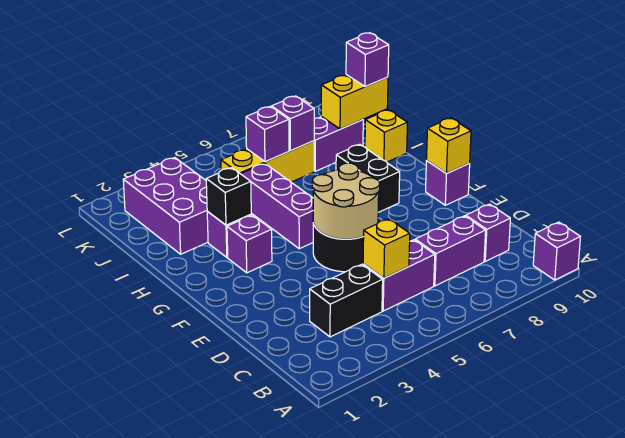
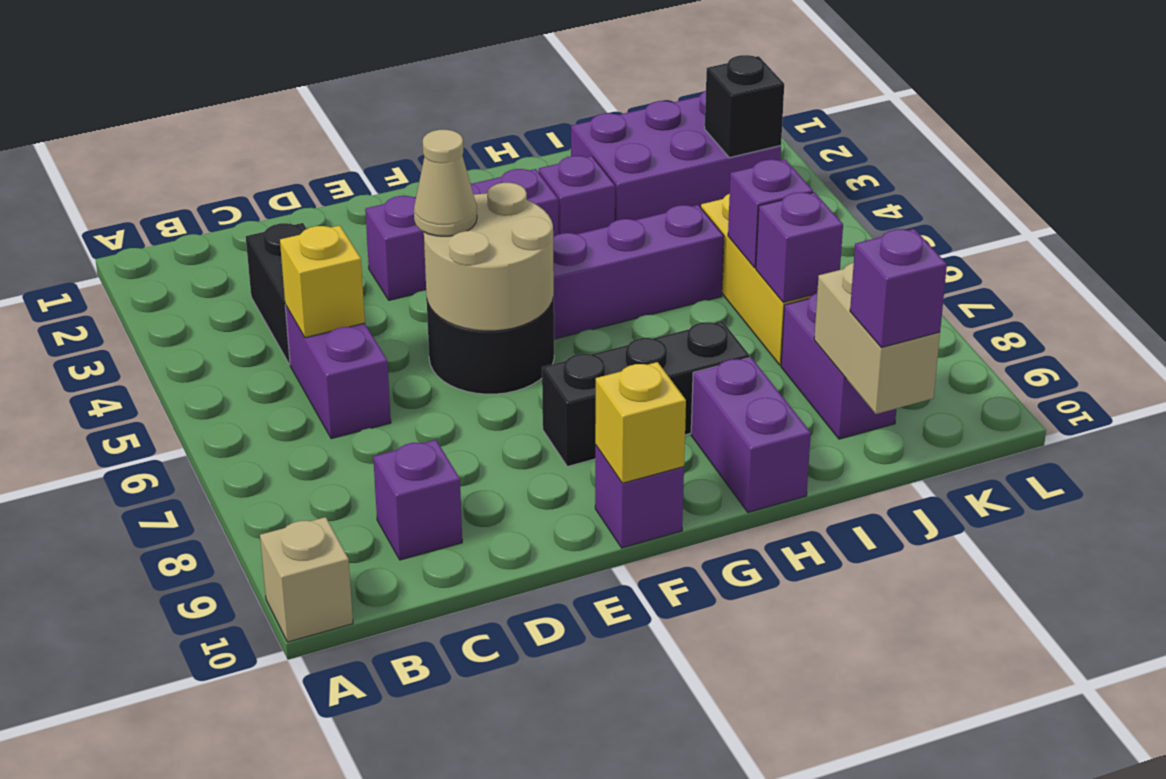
purple brick A10 level 1 -> tan brick A10 level 1
purple brick C7:C8 level 1 -> purple brick H9:H10 level 1
none -> tan cone E5 level 3
purple brick G3 level 1 -> purple brick E3:G3 level 1
black brick G8:H8 level 1 -> black brick F8:H8 level 1
black brick H3 level 2 -> black brick K3 level 2
yellow brick I10 level 1 -> none
yellow brick J9:J10 level 2 -> tan brick J9:J10 level 2

